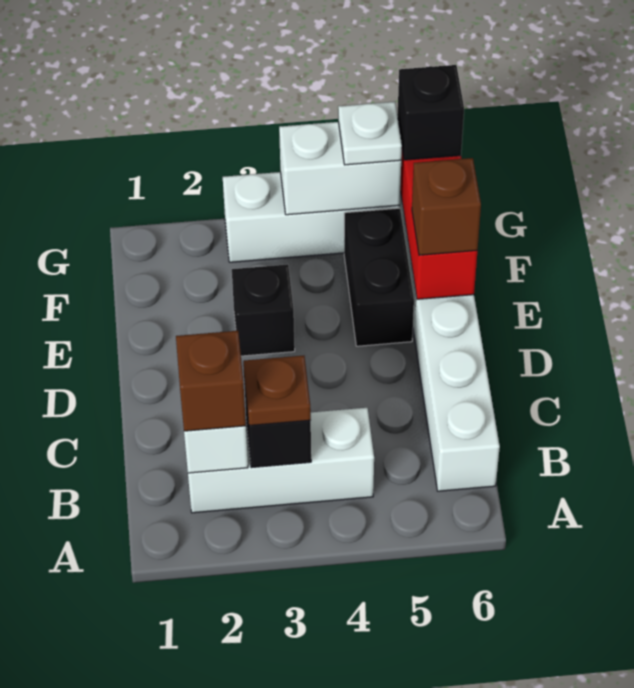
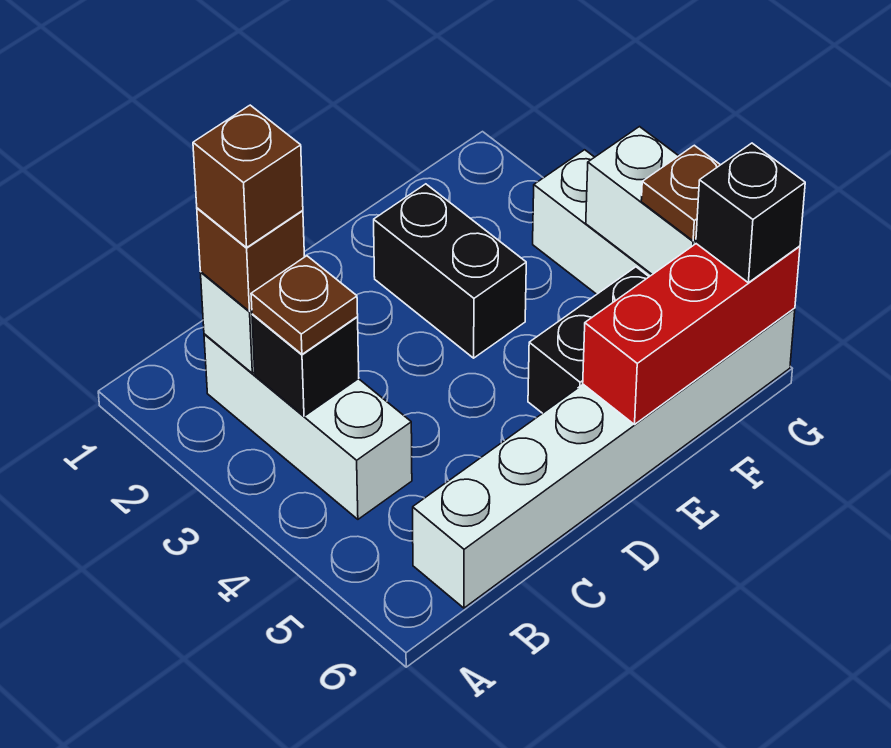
black brick E3 level 1 -> black brick E2:E3 level 1
brown brick E6 level 3 -> brown brick B2 level 4
white plate G5 level 3 -> brown plate G5 level 3

